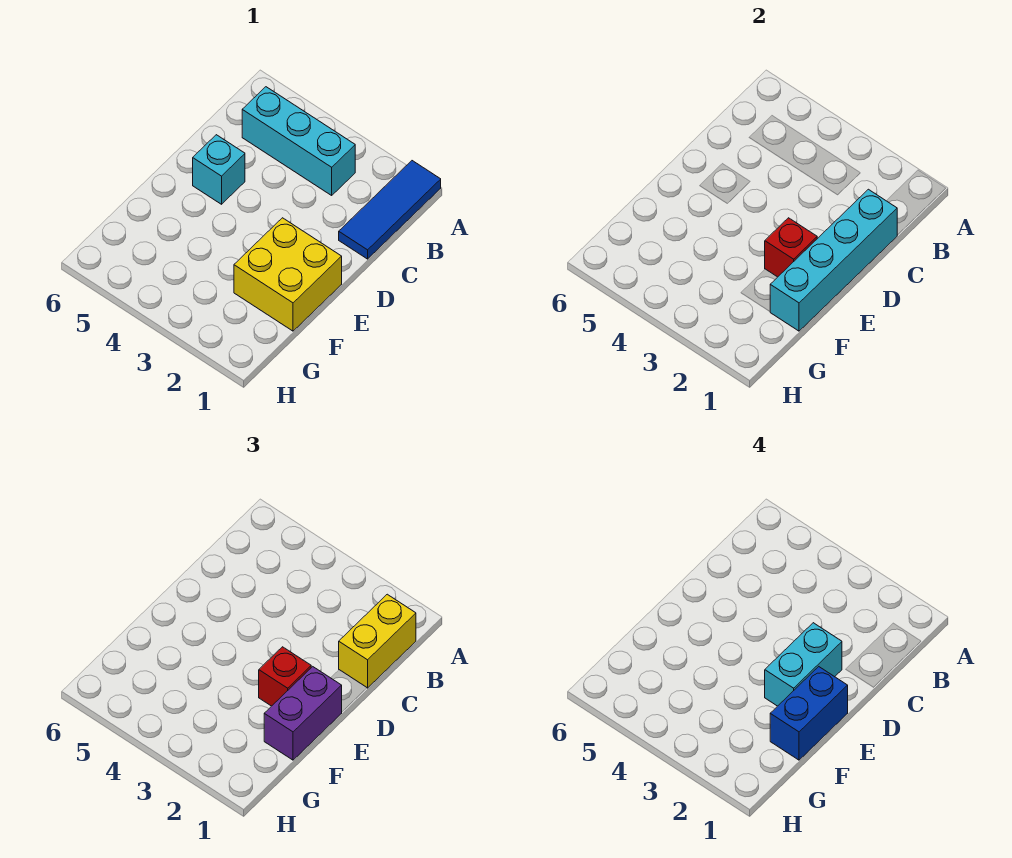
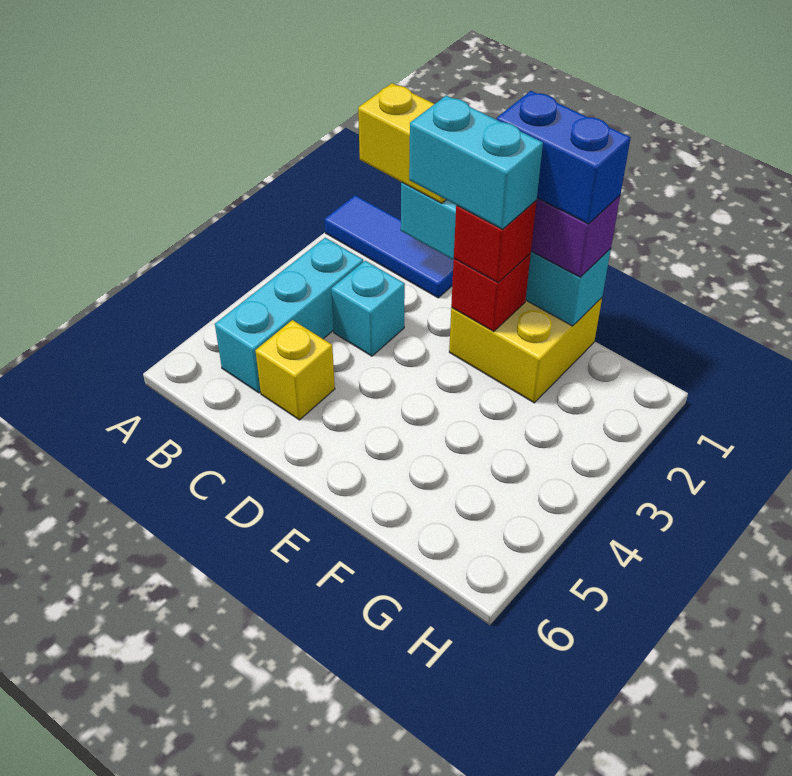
none -> yellow brick C5 level 1
cyan brick D5 level 1 -> cyan brick C3 level 1

